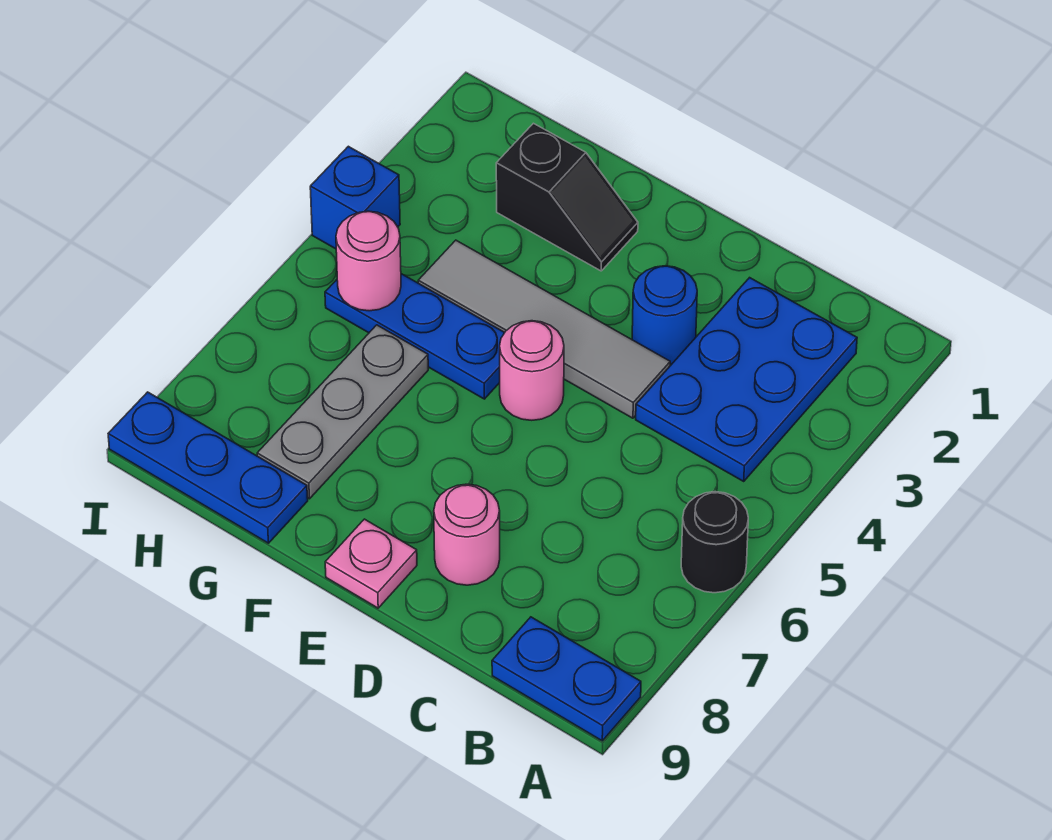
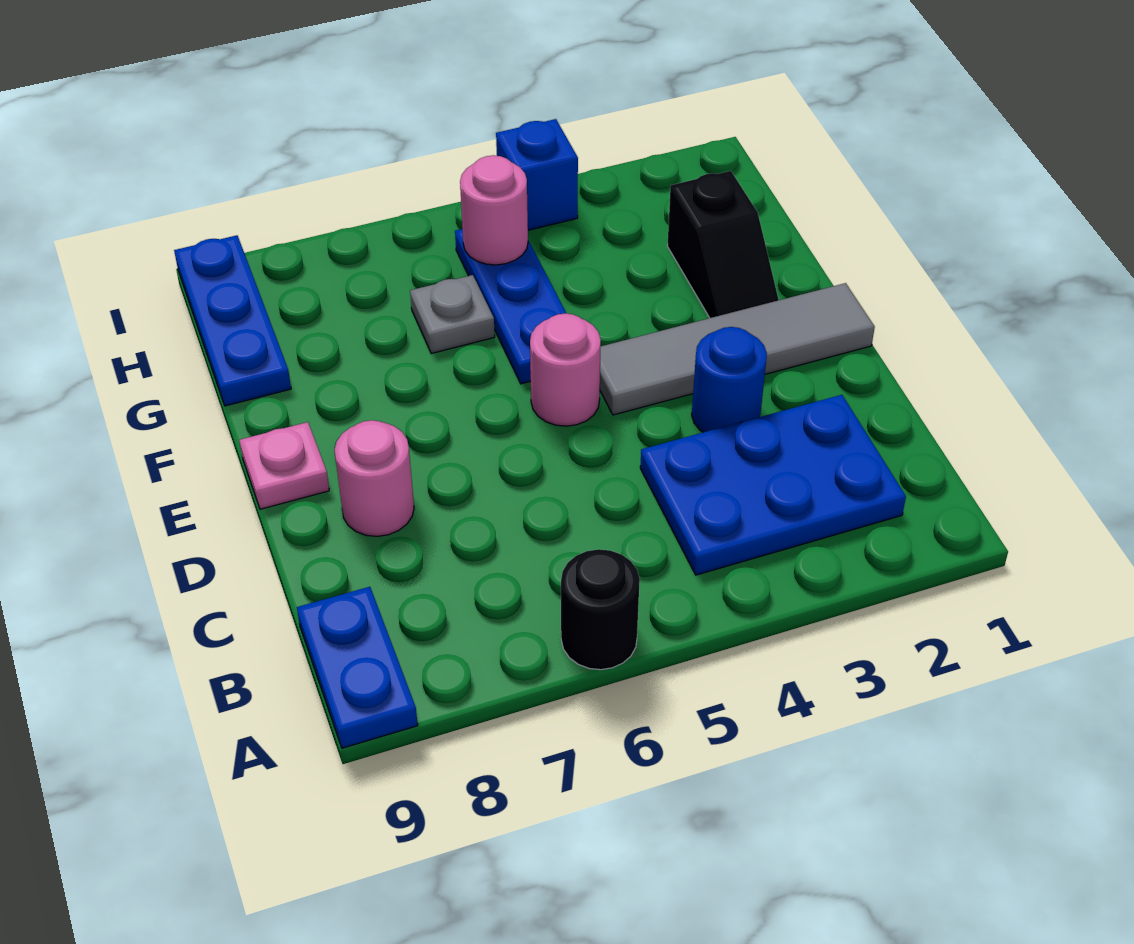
grey tile D4:G4 level 1 -> grey tile E1:E4 level 1
grey plate G6:G8 level 1 -> grey plate G6 level 1

